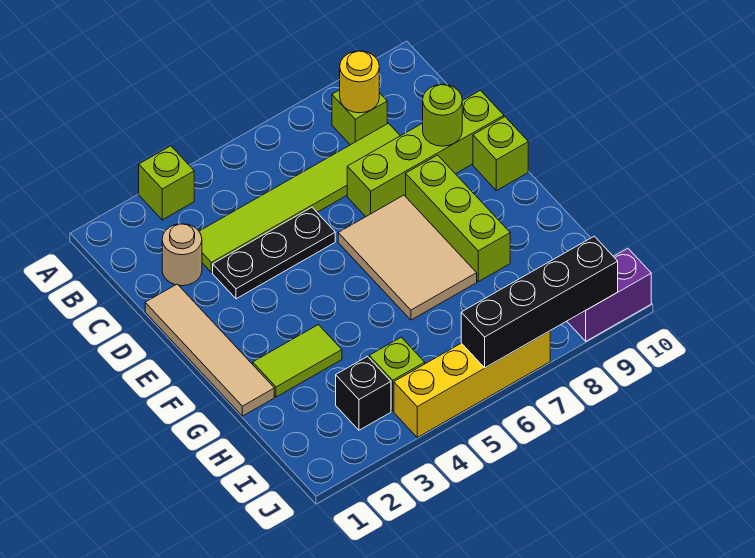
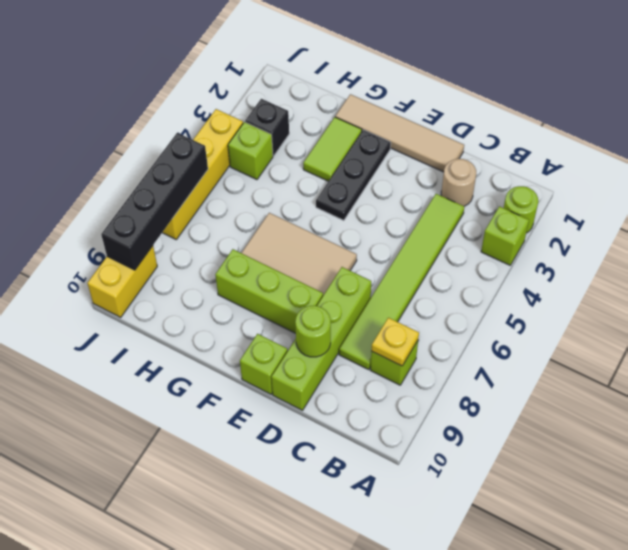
none -> lime round brick A2 level 1
yellow round brick B8 level 2 -> yellow plate B8 level 2
black plate D3:D5 level 1 -> black plate F2:F4 level 1
purple brick J9:J10 level 1 -> yellow brick J9:J10 level 1

